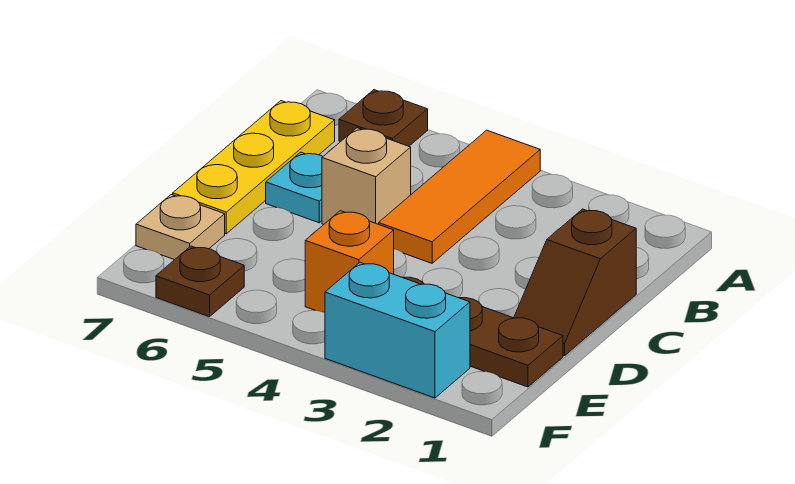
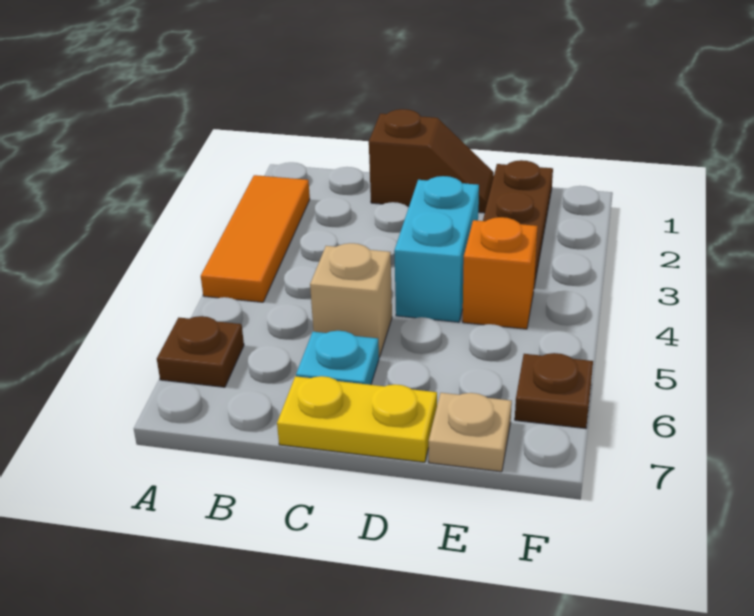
orange tile A4:C4 level 1 -> orange tile A2:A4 level 1
yellow plate B7:D7 level 1 -> yellow plate C7:D7 level 1
cyan brick F2:F3 level 1 -> cyan brick D3:D4 level 1

